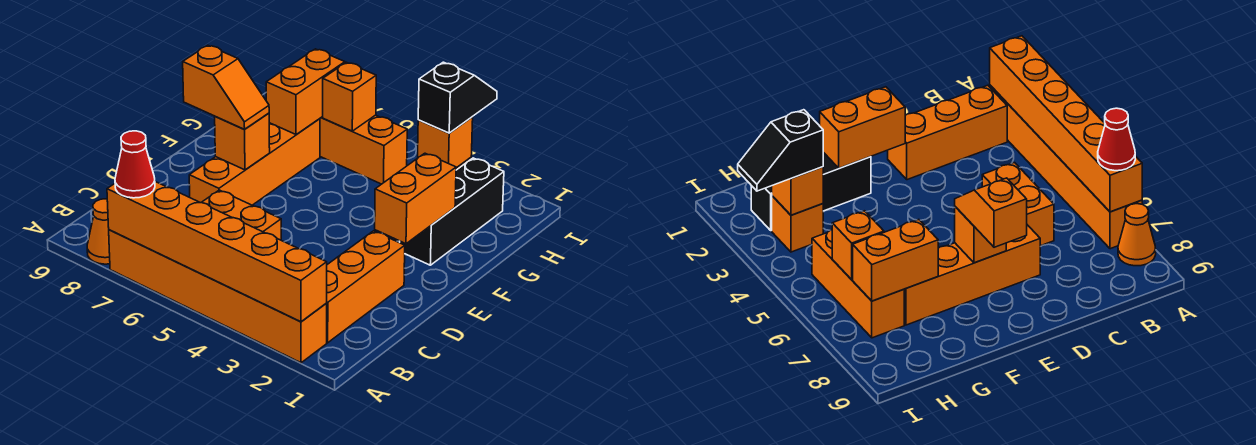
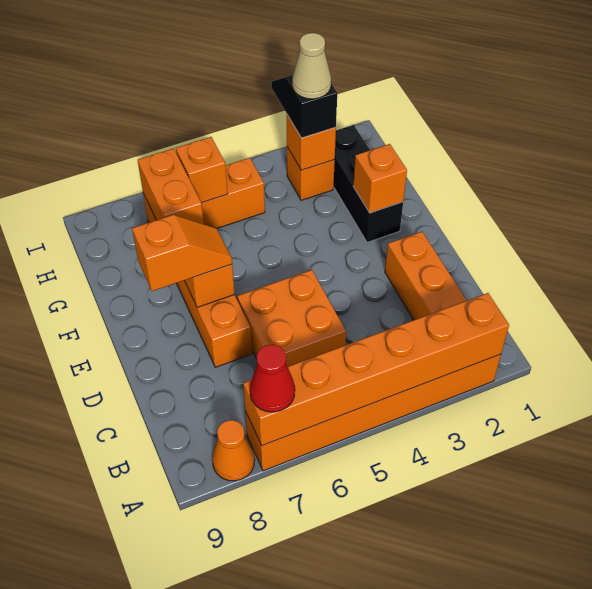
orange brick C5:C6 level 1 -> orange brick C5:D6 level 1
orange brick E2:F2 level 2 -> orange brick F2 level 2
none -> tan cone H3 level 4

